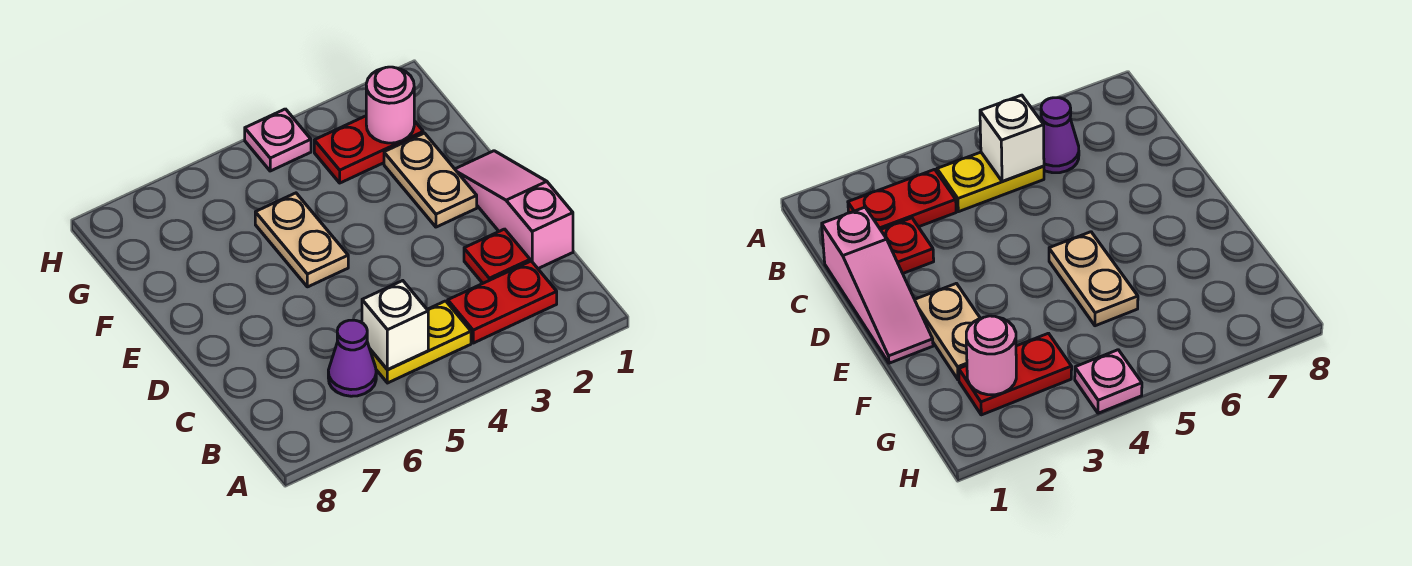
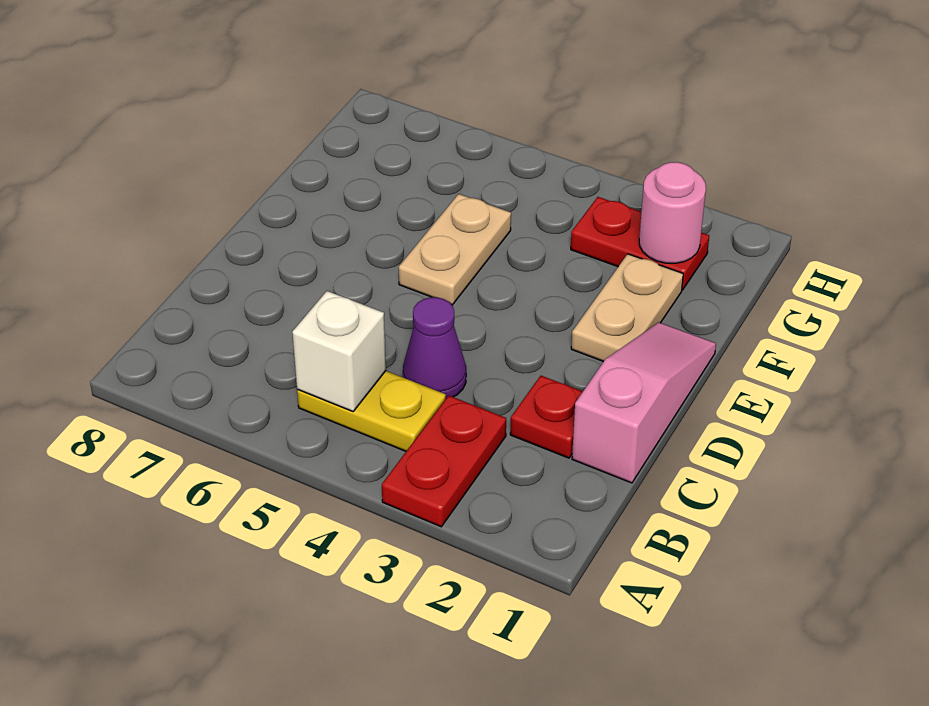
red plate B2:B3 level 1 -> red plate A3:B3 level 1
purple cone B6 level 1 -> purple cone C4 level 1
pink plate H4 level 1 -> none

